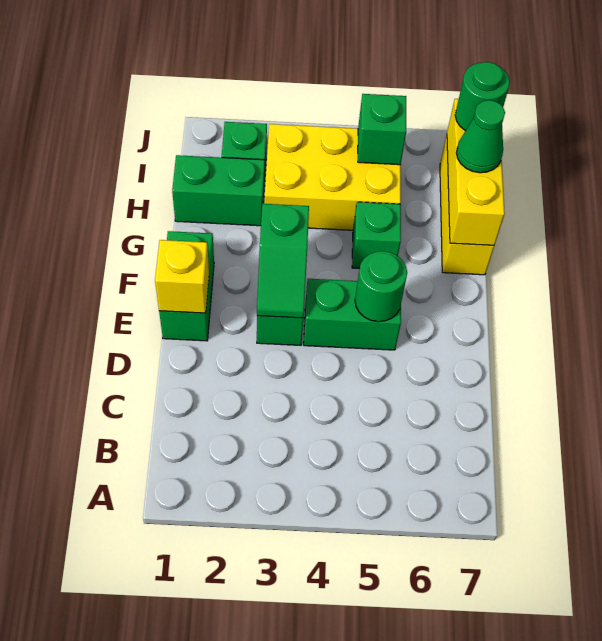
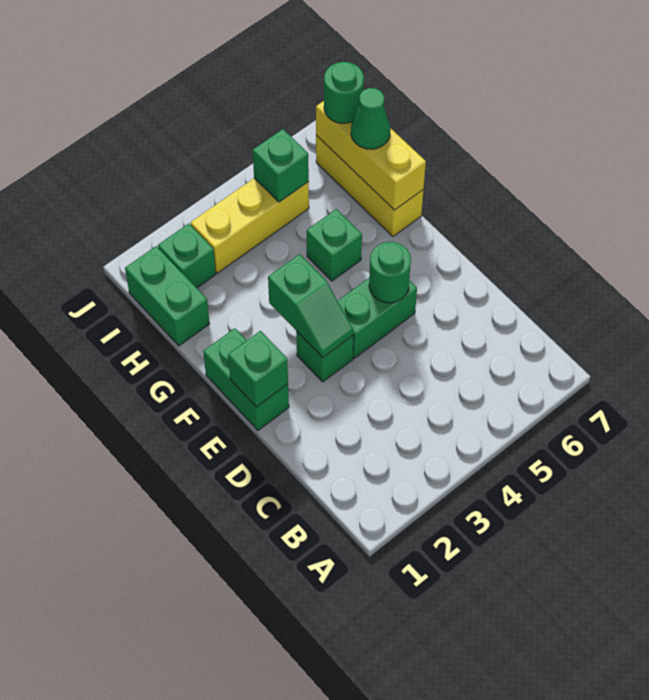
yellow brick E1 level 2 -> green brick E1 level 2
green brick H1:H2 level 1 -> green brick H1:I1 level 1
yellow brick H3:I5 level 1 -> yellow brick I3:I5 level 1

